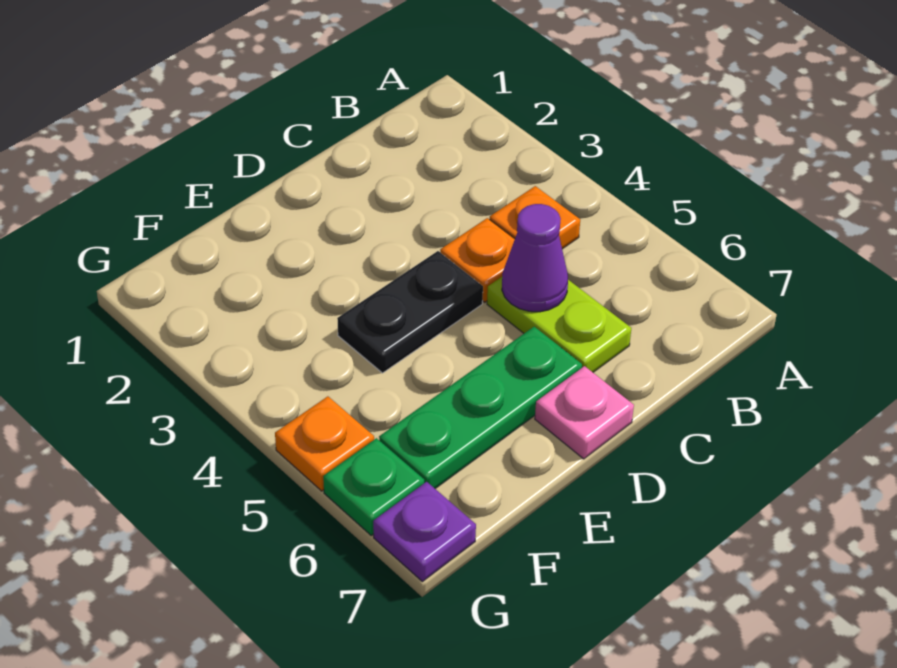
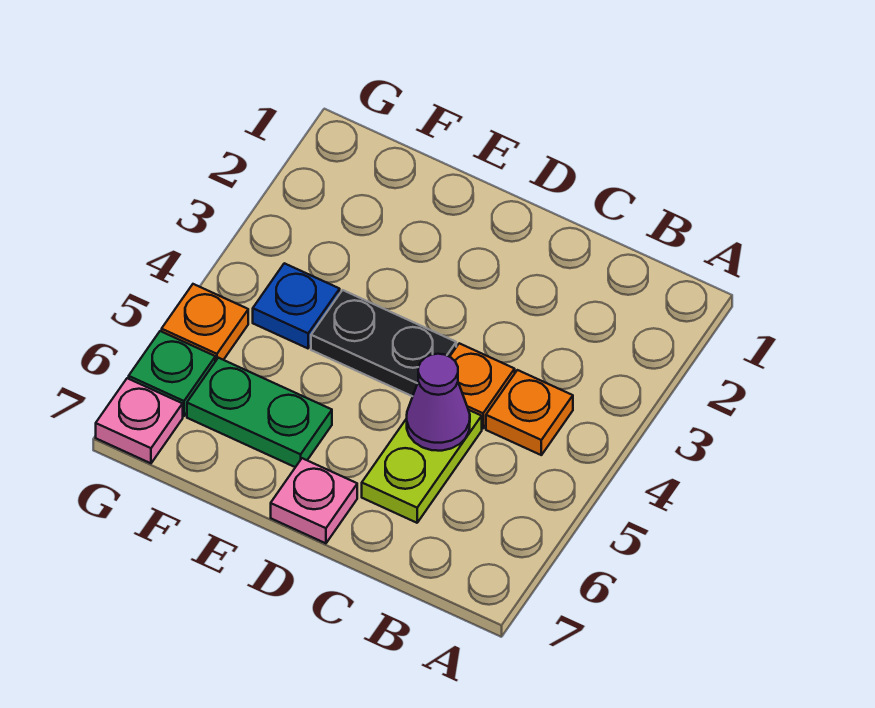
green plate D6:F6 level 1 -> green plate E6:F6 level 1
none -> blue plate F4 level 1
purple plate G7 level 1 -> pink plate G7 level 1

